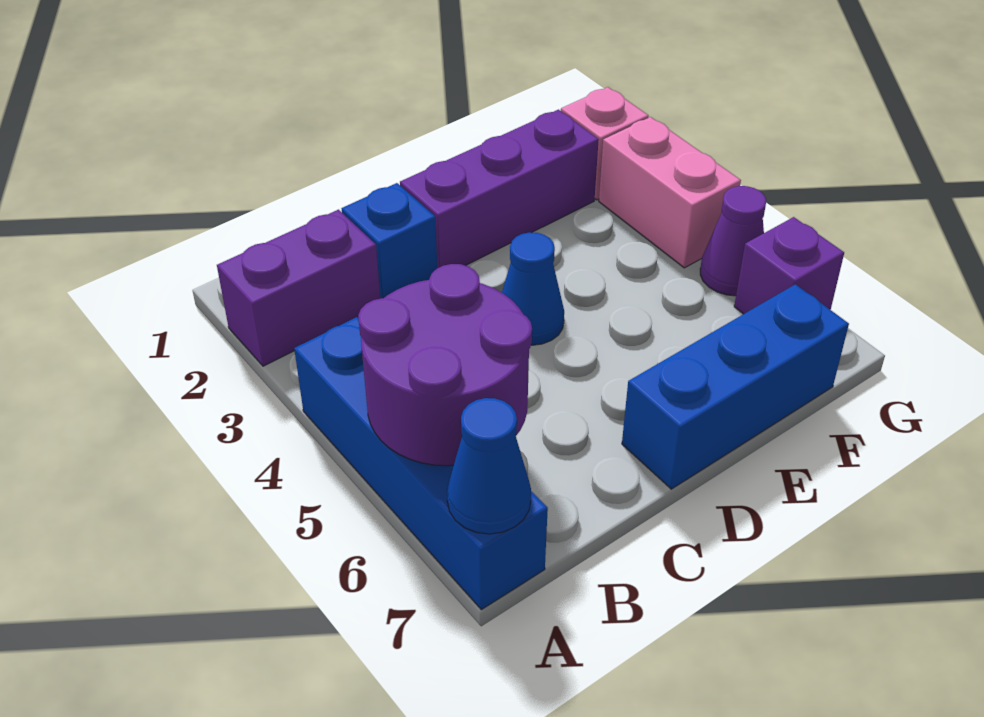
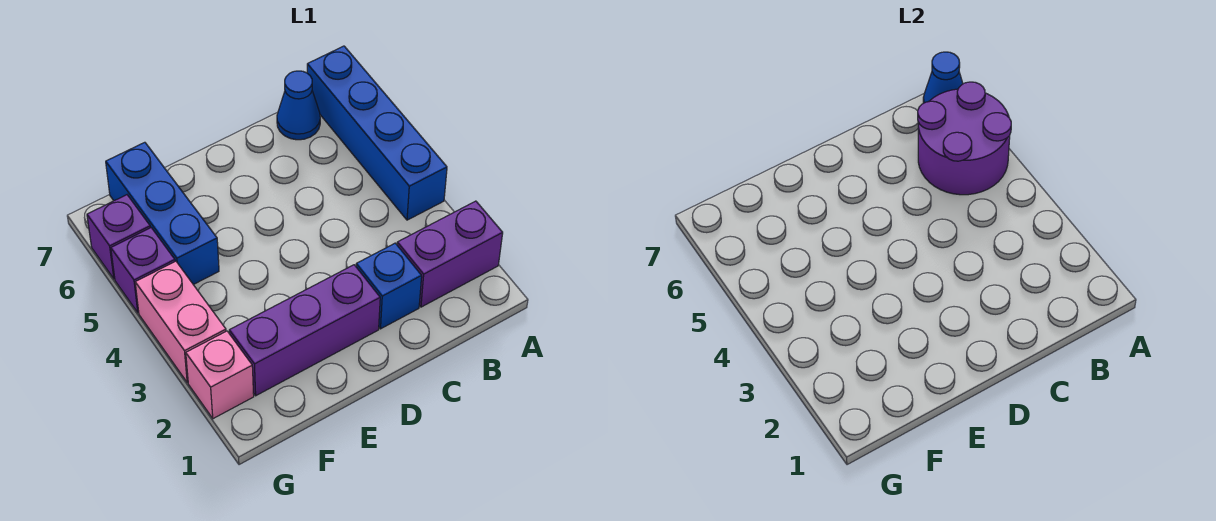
blue cone D4 level 1 -> blue cone B7 level 1
blue brick D7:F7 level 1 -> blue brick F5:F7 level 1
purple cone G5 level 1 -> purple brick G5 level 1

